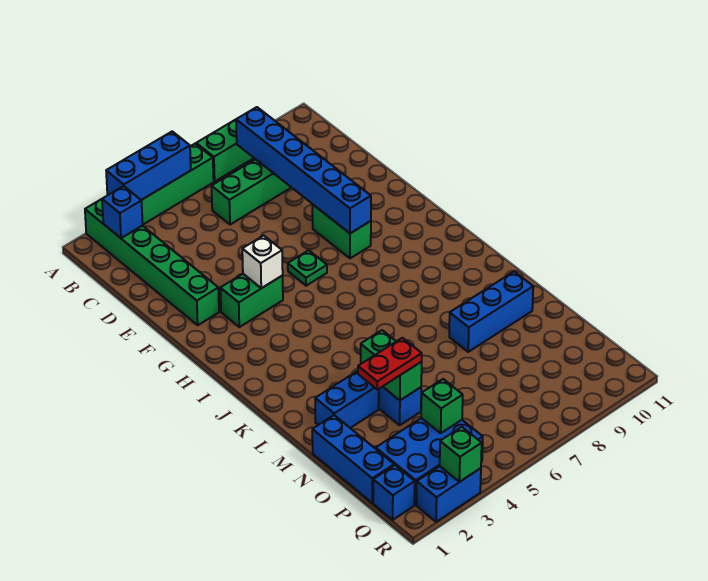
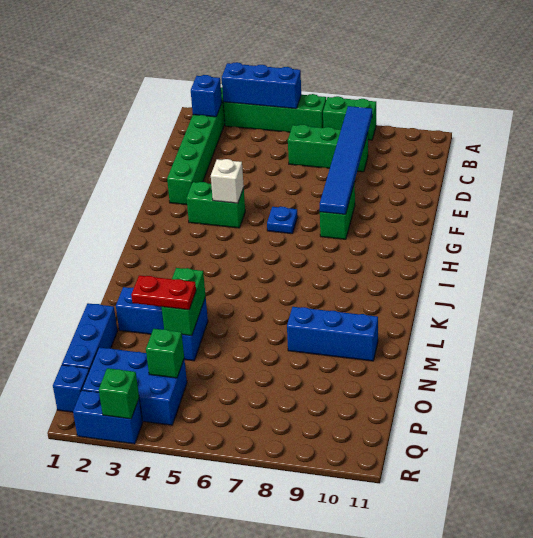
blue brick B8:G8 level 2 -> blue tile B8:G8 level 2
green plate G6 level 1 -> blue plate G6 level 1

